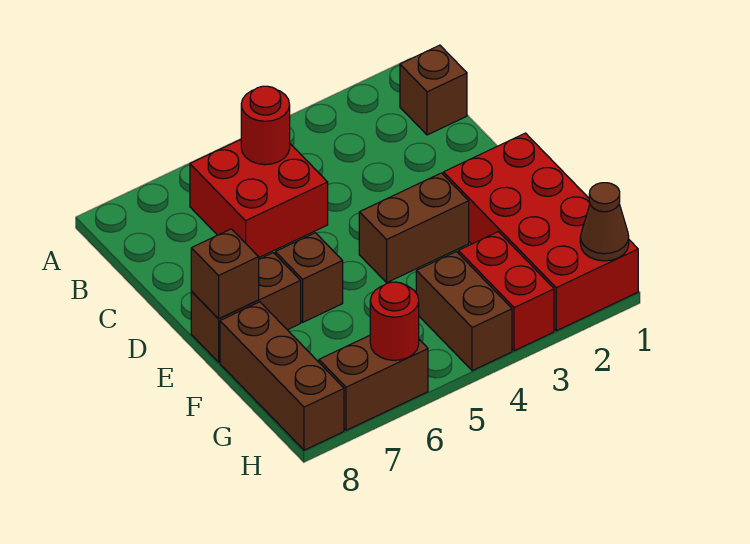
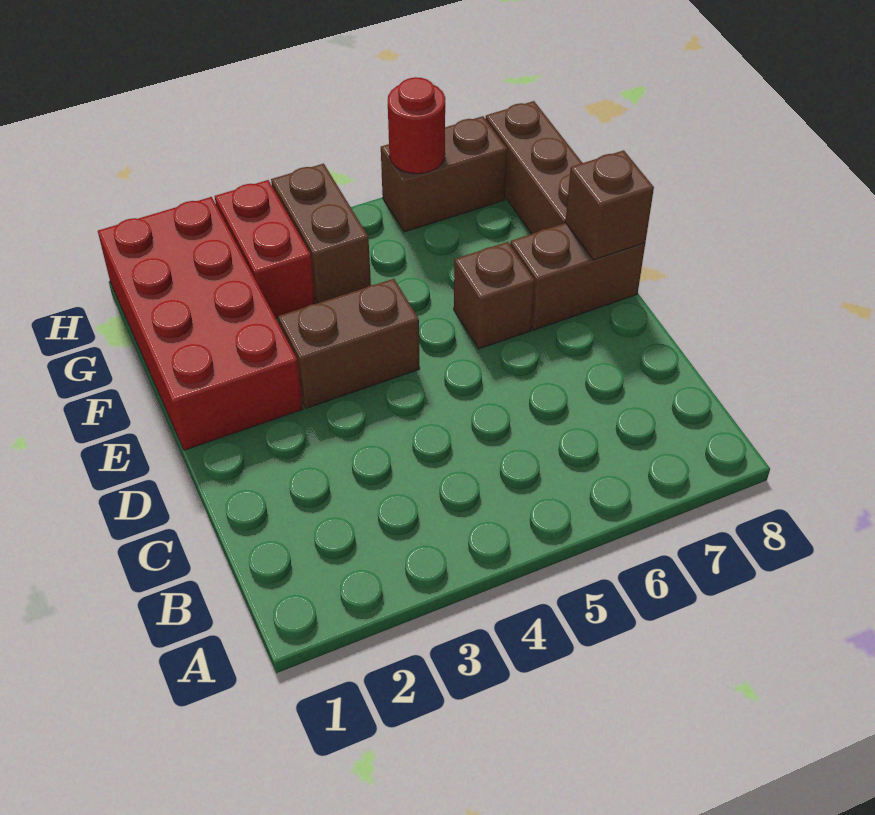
brown brick B1 level 1 -> none
red brick B5:C6 level 1 -> none
red round brick B5 level 2 -> none
brown cone H1 level 2 -> none

